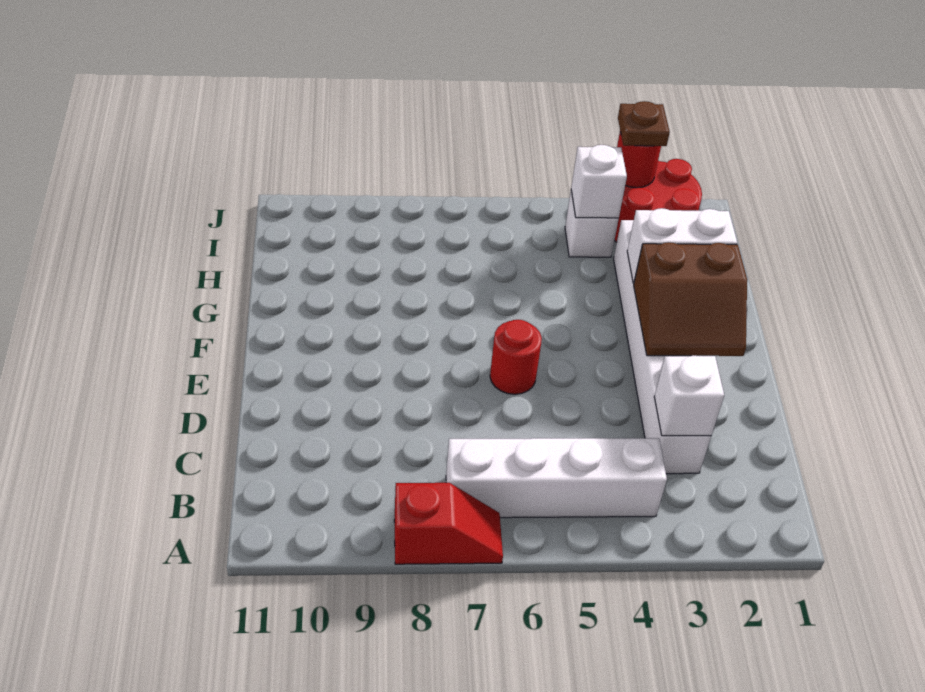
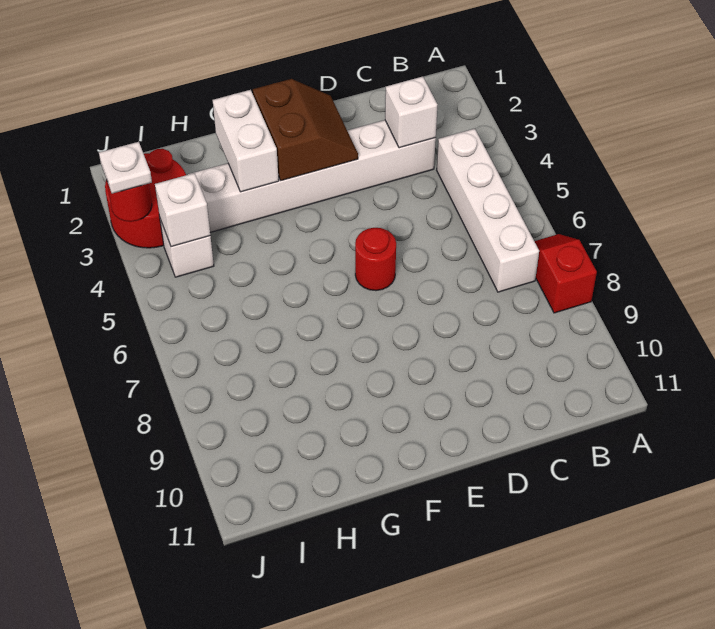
brown plate J3 level 3 -> white plate J3 level 3

